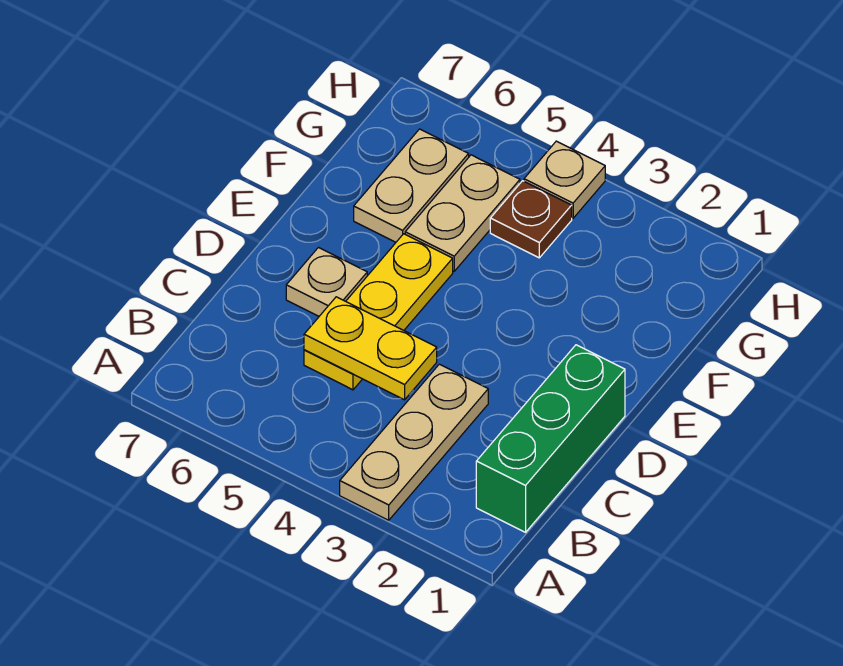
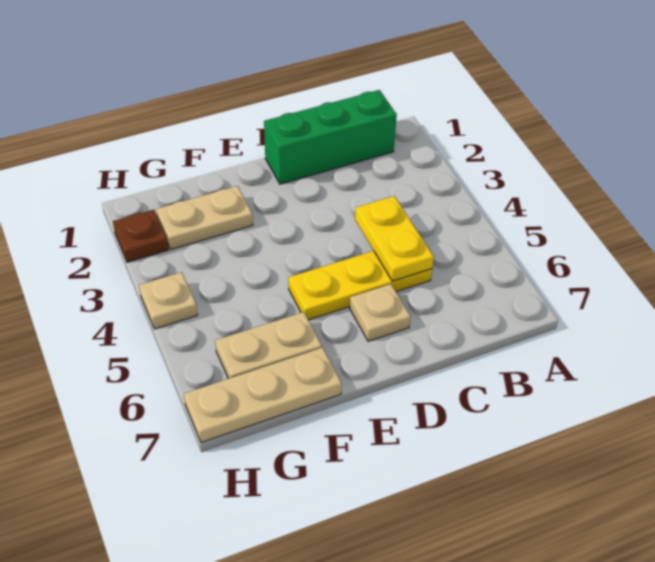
tan plate A3:C3 level 1 -> tan plate F7:H7 level 1
tan plate F5:G5 level 1 -> tan plate F2:G2 level 1
brown plate G4 level 1 -> brown plate H2 level 1

